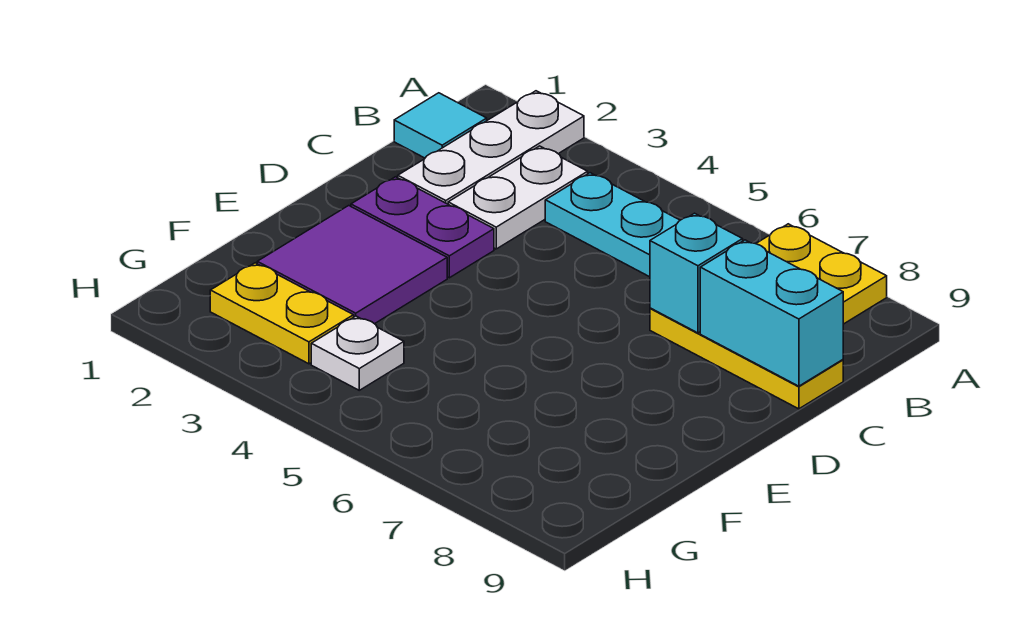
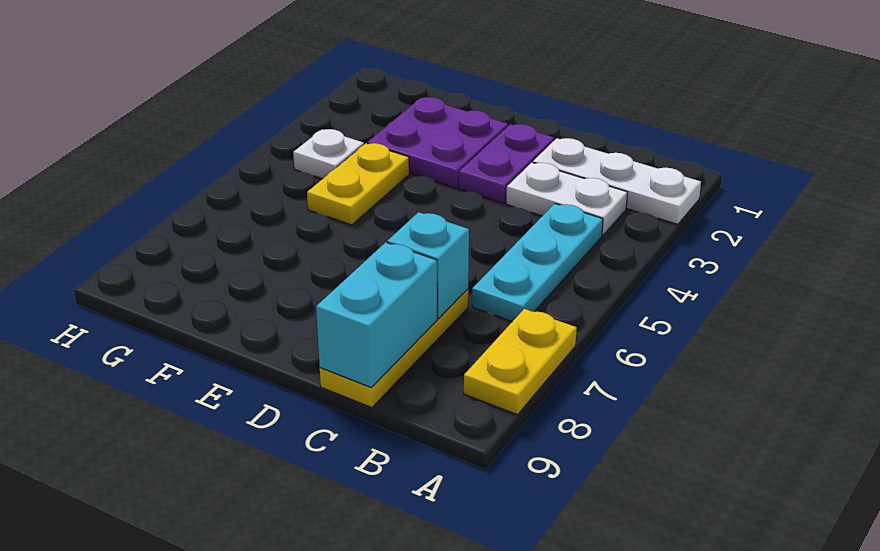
cyan tile B1 level 1 -> none
purple tile E2:F3 level 1 -> purple plate E2:F3 level 1
yellow plate G2:G3 level 1 -> yellow plate F4:F5 level 1

